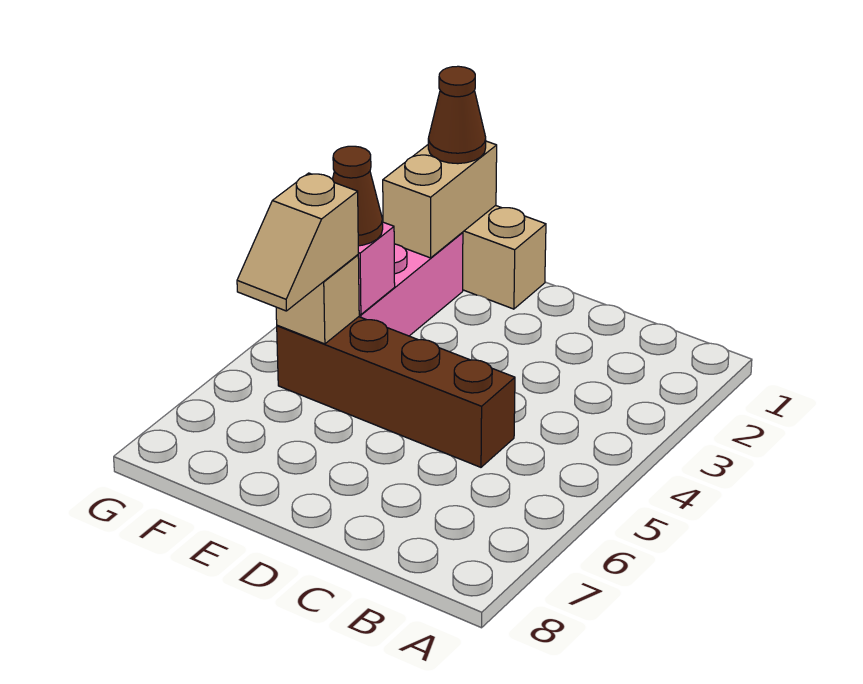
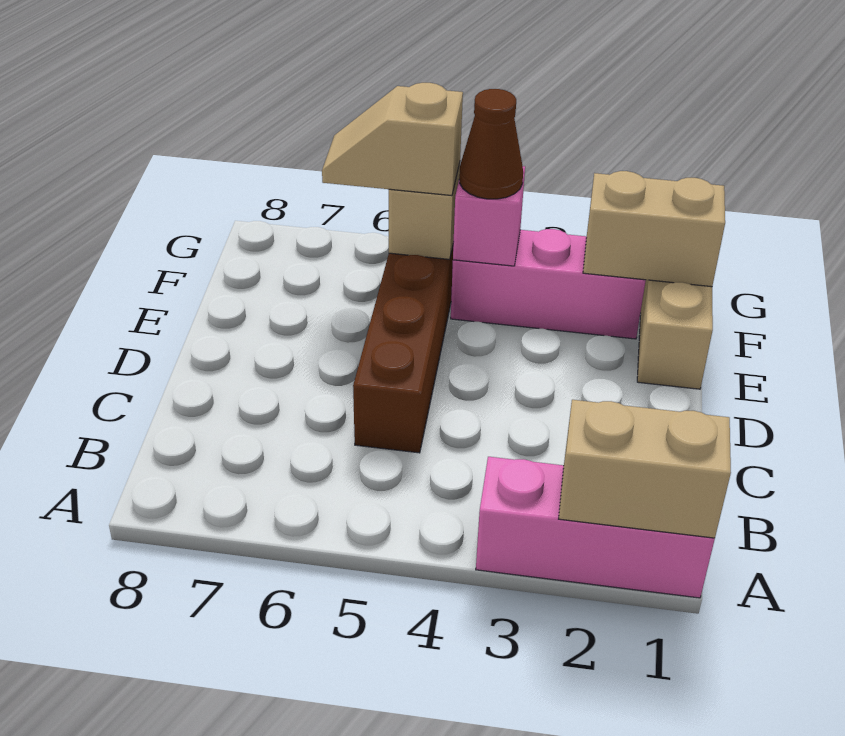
none -> pink brick A1:A3 level 1
none -> tan brick A1:A2 level 2
brown cone F1 level 3 -> none

